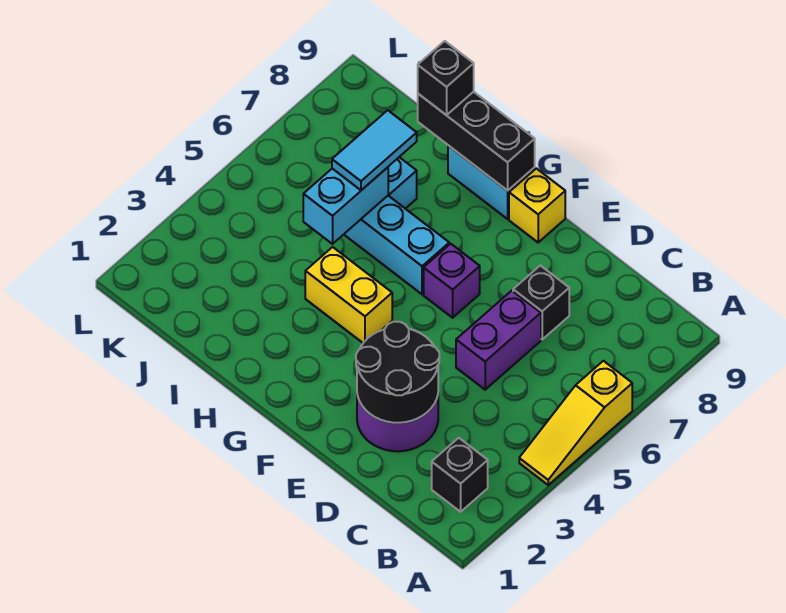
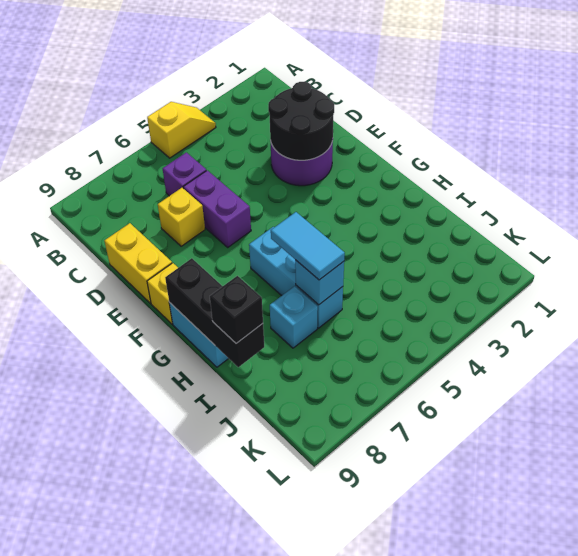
yellow slope A4:A6 level 1 top 6 -> yellow slope A4:A5 level 1 top 5
black brick B2 level 1 -> none
purple brick D5:D6 level 1 -> purple brick D6:E6 level 1
black brick D7 level 1 -> yellow brick D7 level 1
purple brick F6 level 1 -> purple brick C6 level 1
yellow brick G4:H4 level 1 -> yellow brick D9:E9 level 1
cyan brick I5:I6 level 2 -> cyan brick I6 level 2
cyan tile I6:I7 level 3 -> cyan tile H6:I6 level 3

